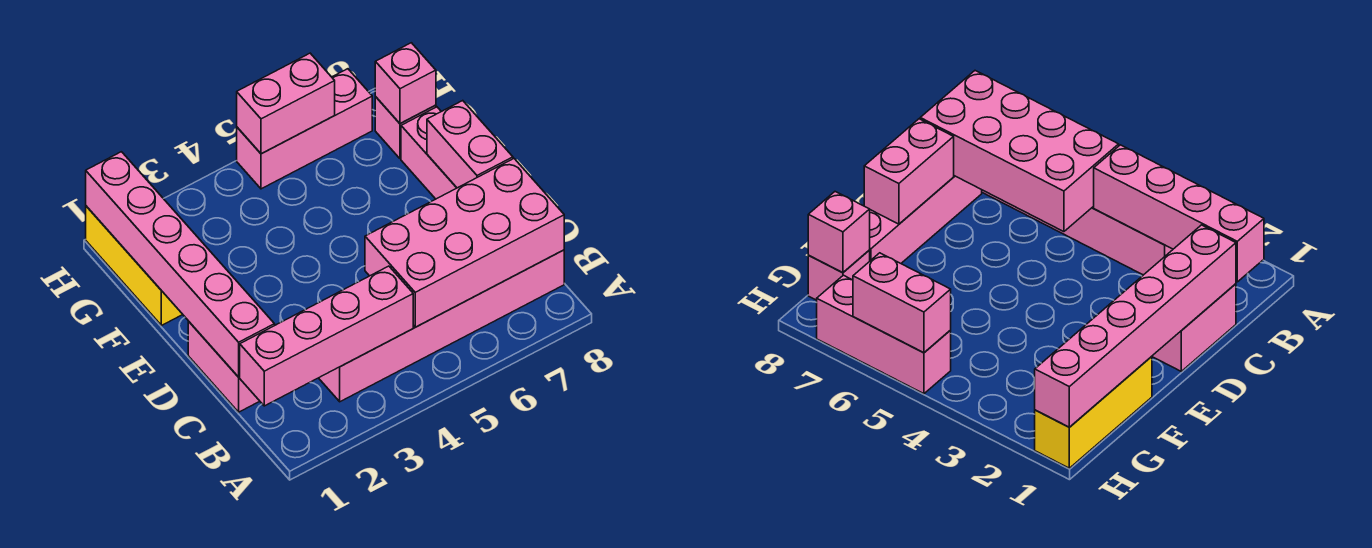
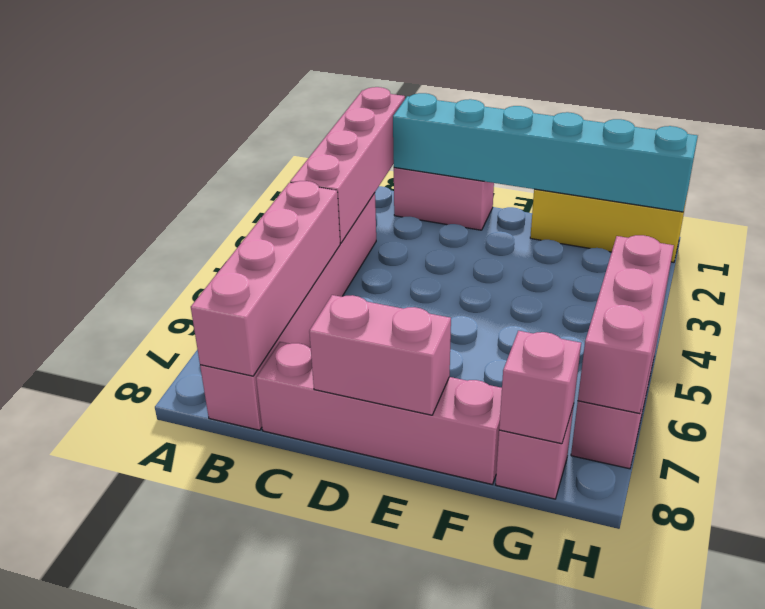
pink brick B5:C8 level 2 -> pink brick B5:B8 level 2
pink brick C1:H1 level 2 -> cyan brick C1:H1 level 2
pink brick H5:H6 level 2 -> pink brick H5:H7 level 2

